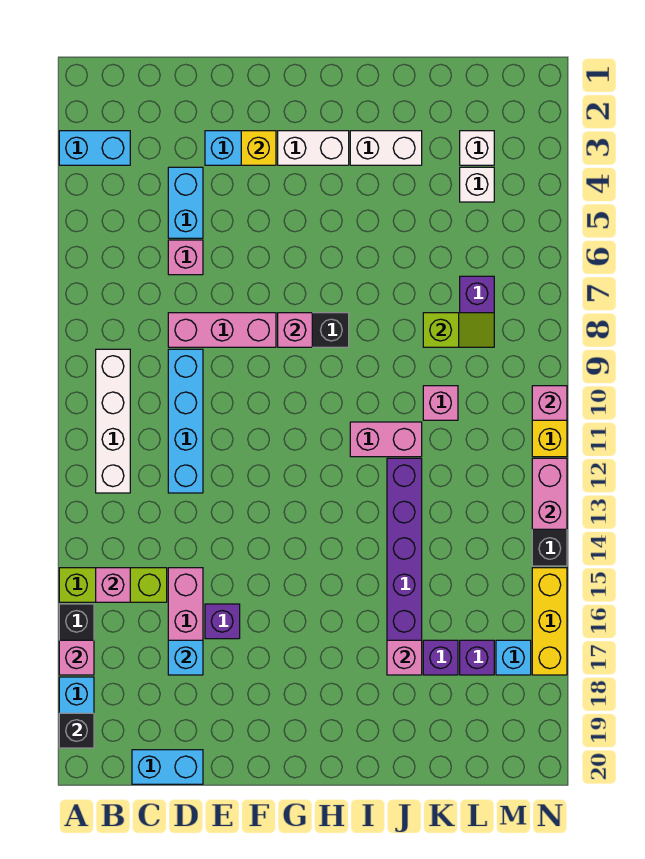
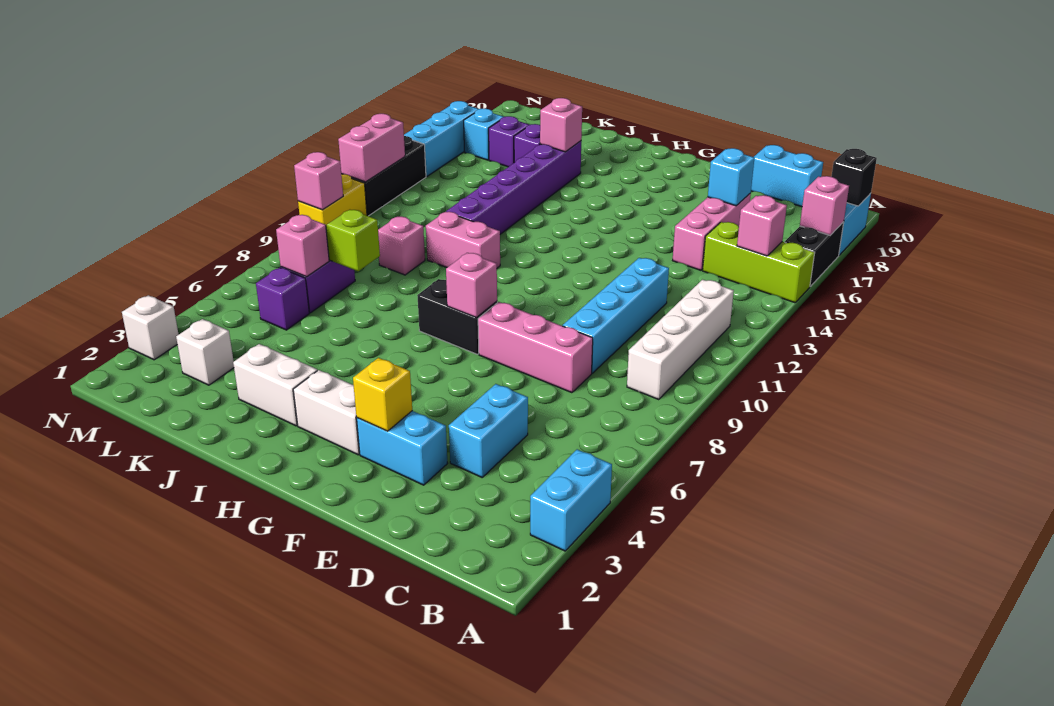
cyan brick A3:B3 level 1 -> cyan brick A3:A4 level 1
pink brick D6 level 1 -> pink brick L7 level 2
purple brick E16 level 1 -> purple brick L6 level 1
white brick L4 level 1 -> white brick N3 level 1
yellow brick N15:N17 level 1 -> cyan brick N15:N17 level 1

